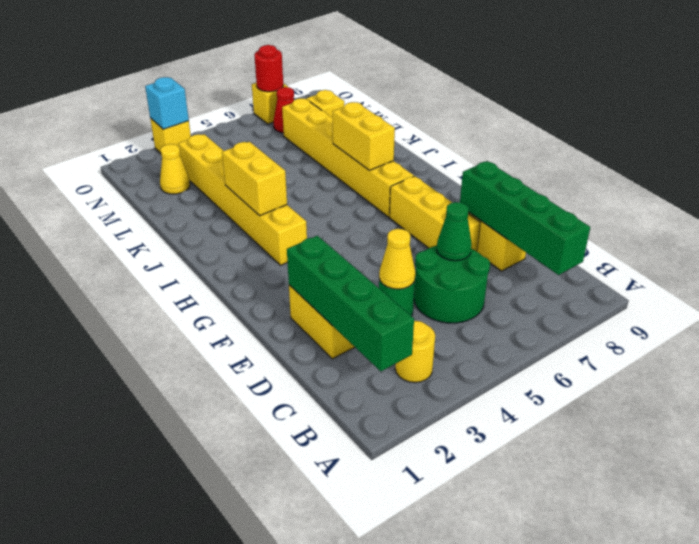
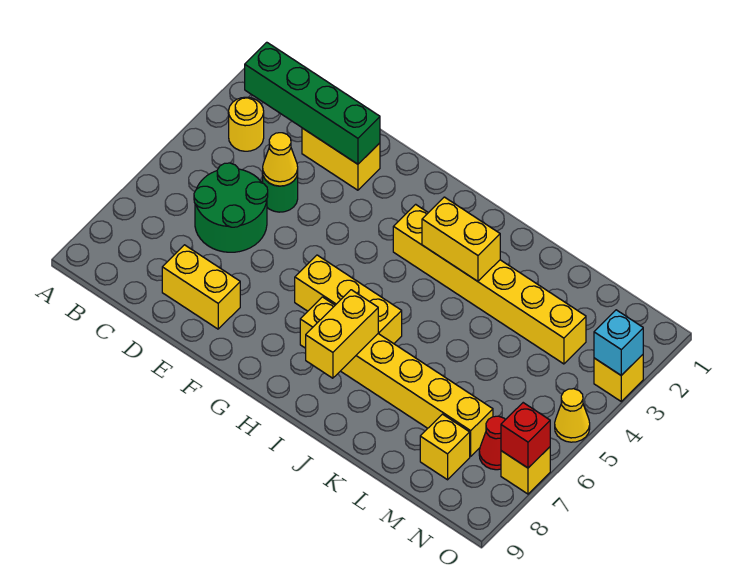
green brick B8:E8 level 2 -> none
green cone D6 level 2 -> none
yellow brick E7:G7 level 1 -> yellow brick G6:I6 level 1
yellow brick I7:J7 level 2 -> yellow brick I7:I8 level 2
yellow cone M2 level 1 -> yellow cone O5 level 1
red round brick O7 level 2 -> red brick O7 level 2

